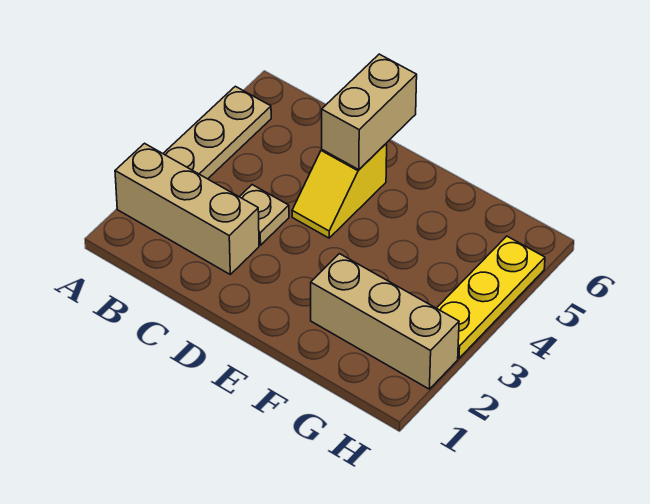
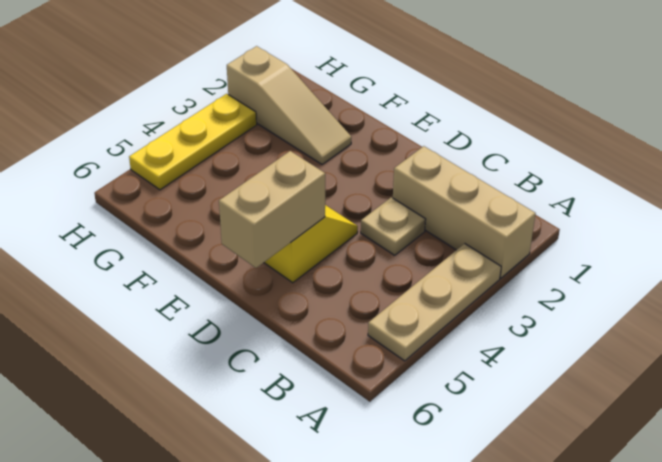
tan brick F2:H2 level 1 -> tan slope F2:H2 level 1 top H

